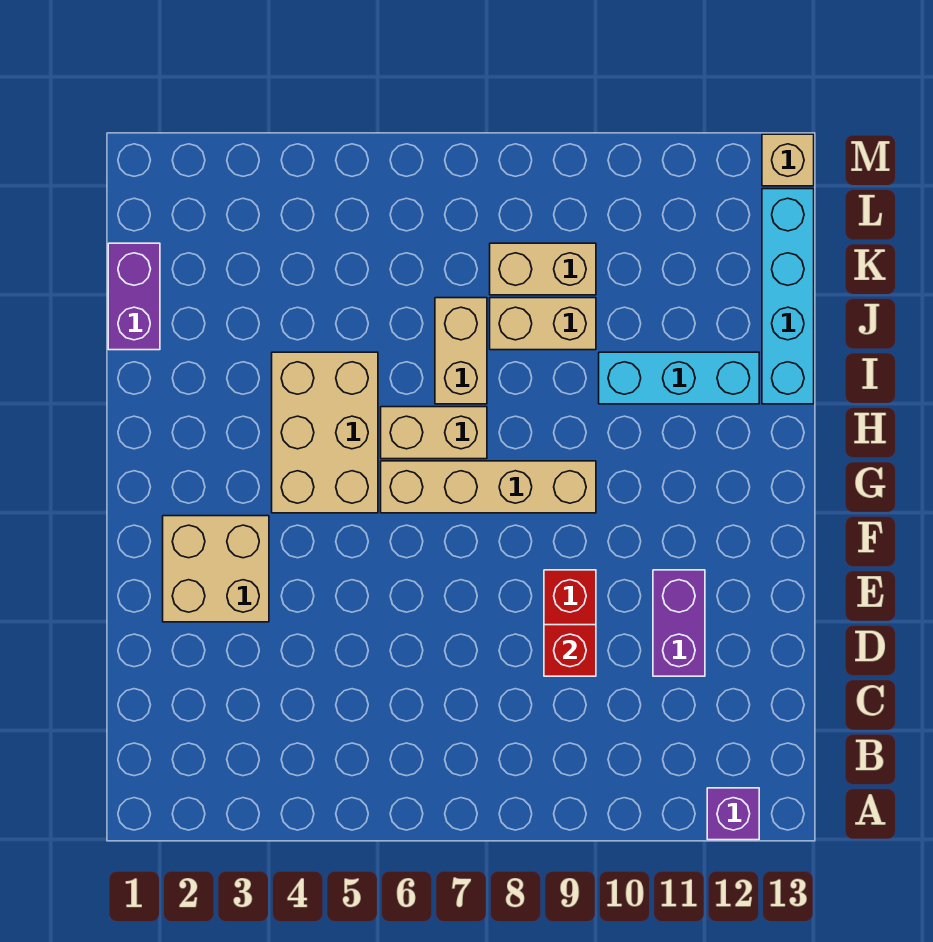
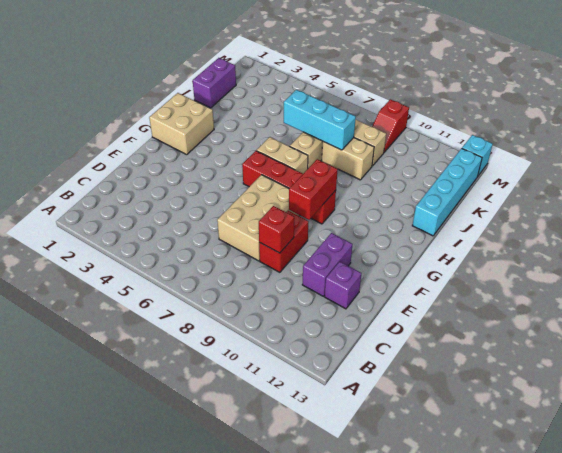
purple brick A12 level 1 -> purple brick D12 level 1
tan brick E2:F3 level 1 -> tan brick G1:H2 level 1
none -> red brick F9:G9 level 2
tan brick G4:I5 level 1 -> tan brick D7:F8 level 1
tan brick G6:G9 level 1 -> red brick G6:G9 level 1
cyan brick I10:I12 level 1 -> cyan brick J6:J8 level 2
none -> red slope L9:M9 level 1 top M
tan brick M13 level 1 -> cyan brick M13 level 1

